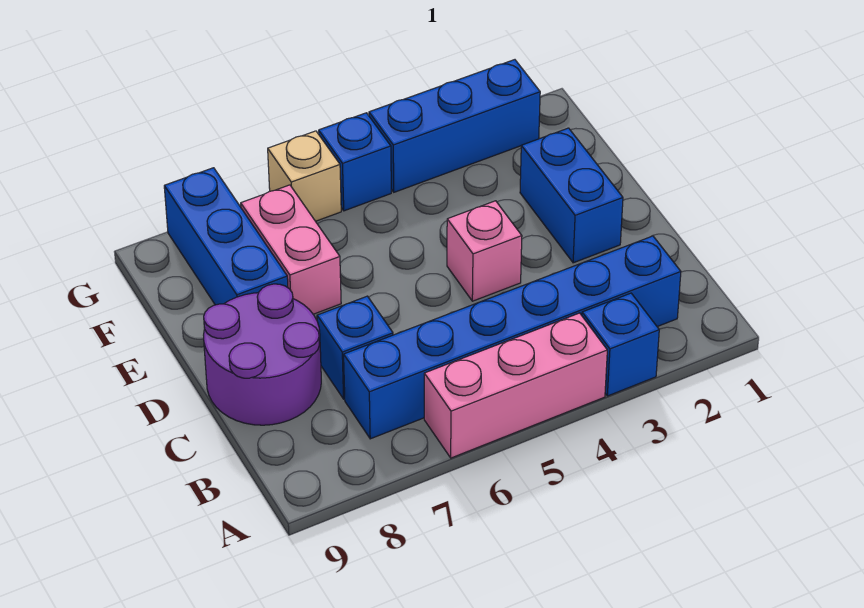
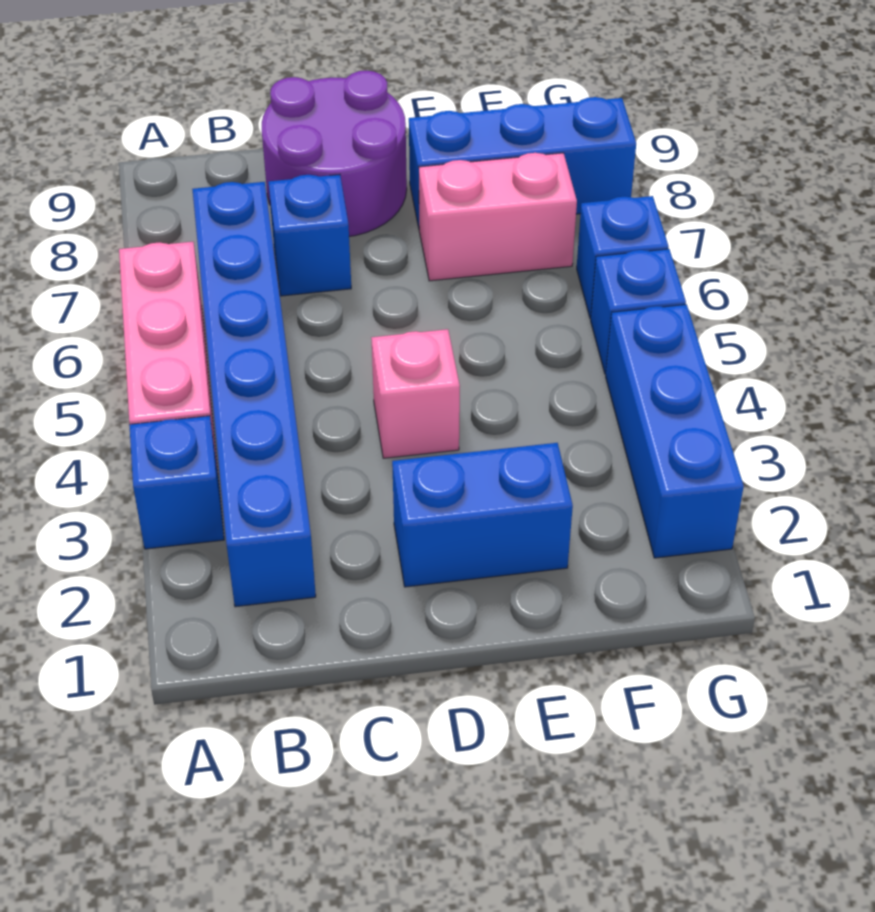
tan brick G6 level 1 -> blue brick G6 level 1

